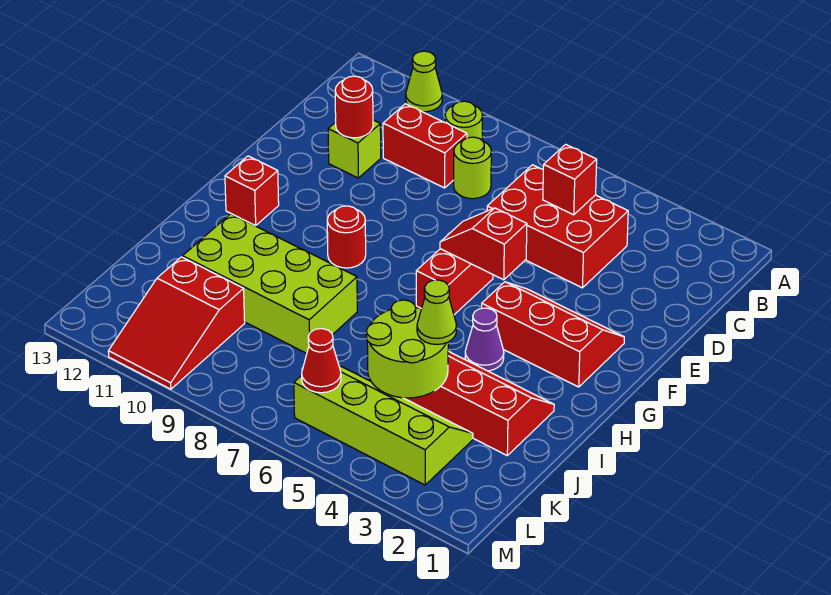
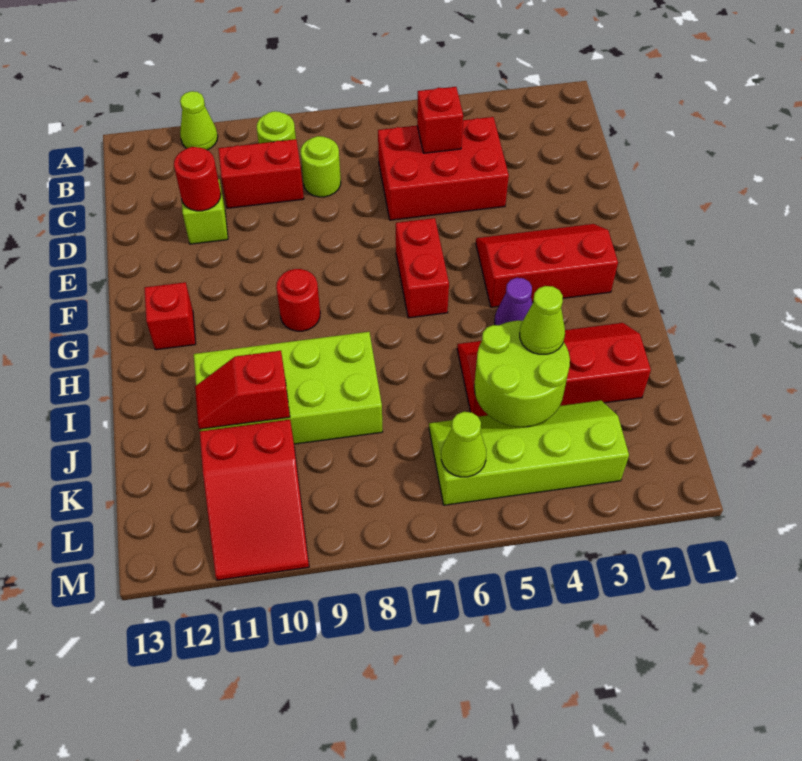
red slope F5:F6 level 2 top 5 -> red slope J10:J11 level 2 top 10
red cone L6 level 2 -> lime cone L6 level 2

